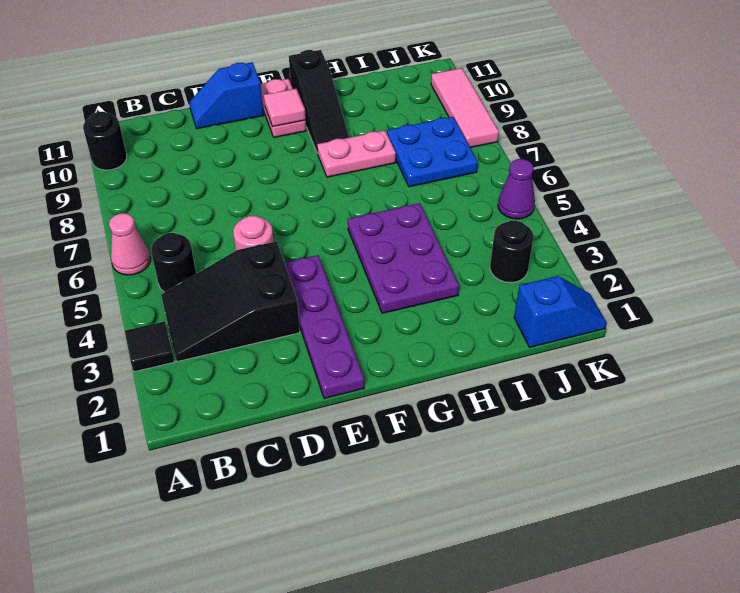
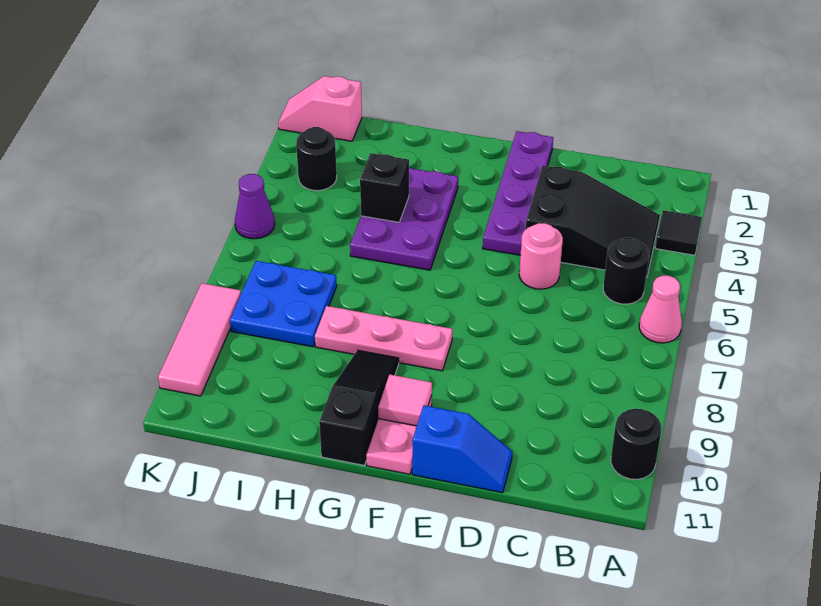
pink plate G8:H8 level 1 -> pink plate F8:H8 level 1
none -> black brick H4 level 2
blue slope J1:K1 level 1 top J -> pink slope J1:K1 level 1 top J

